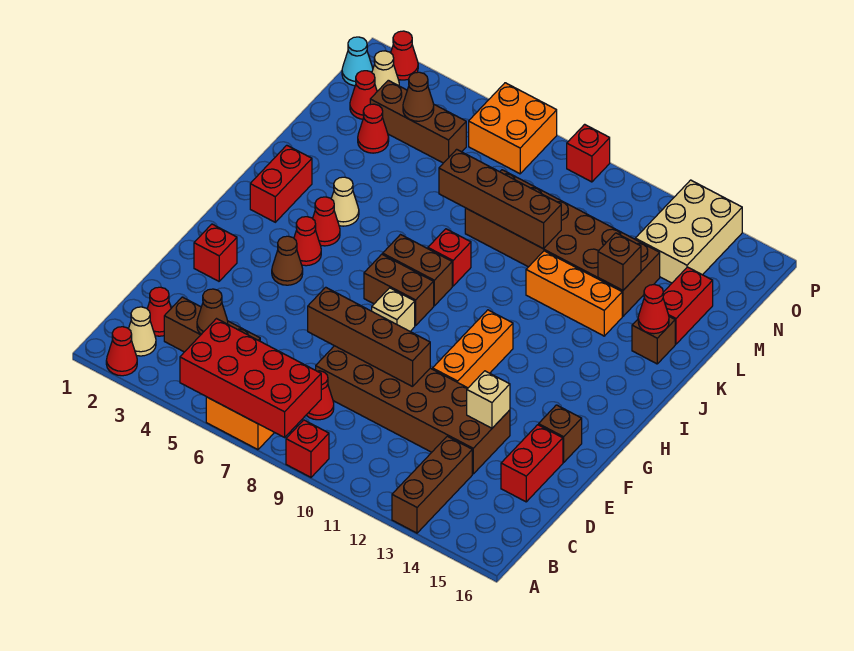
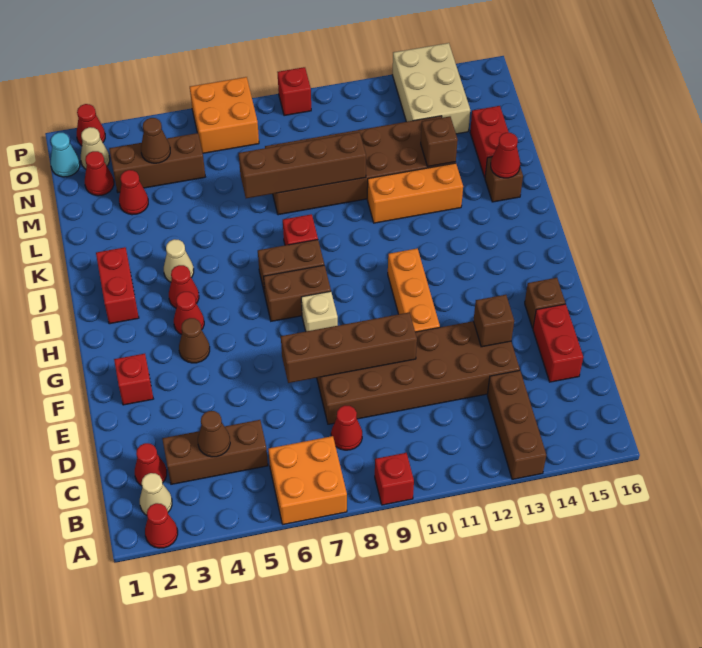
red brick A5:B8 level 2 -> none
tan brick E13 level 2 -> brown brick E13 level 2

